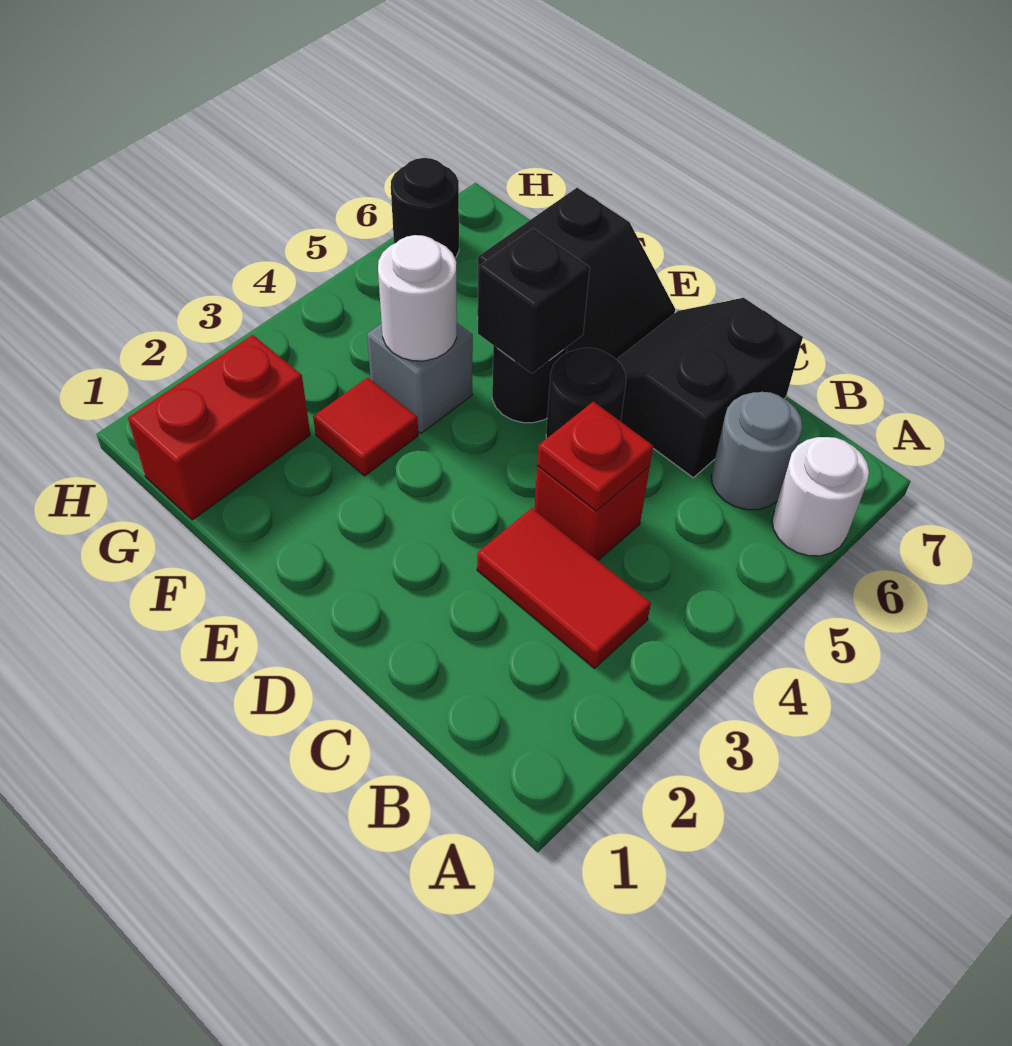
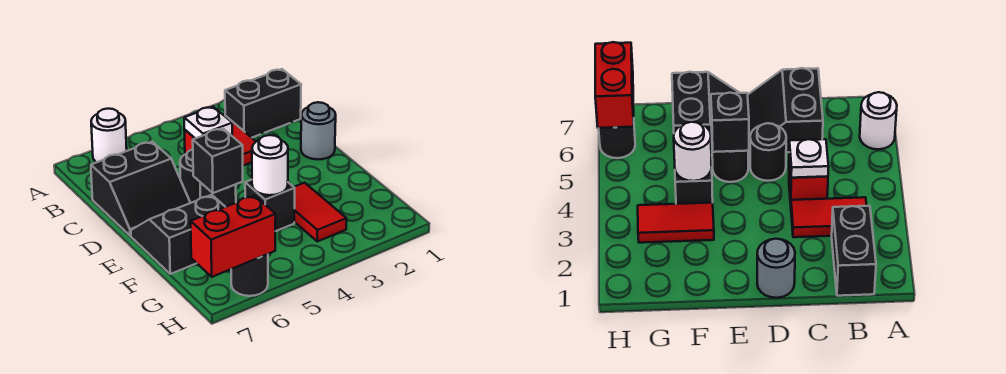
none -> black brick B1:B2 level 1
grey round brick B6 level 1 -> grey round brick D1 level 1
red plate C4 level 2 -> white plate C4 level 2
red tile F3 level 1 -> red tile F3:G3 level 1
grey brick F4 level 1 -> black brick F4 level 1
red brick G1:G2 level 1 -> red brick H6:H7 level 2

